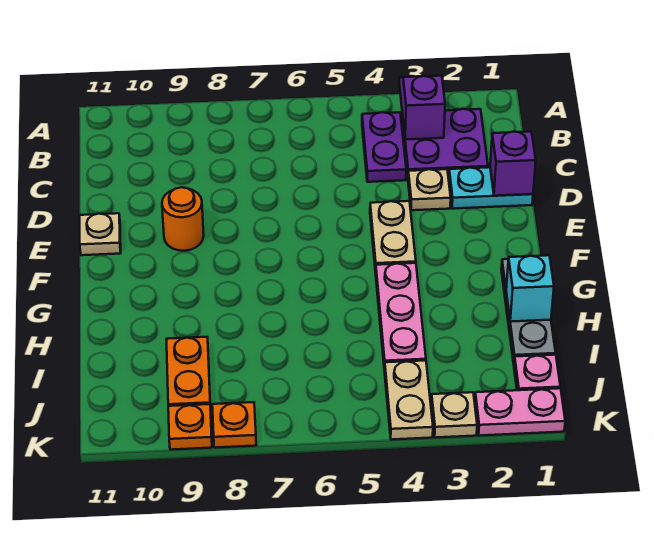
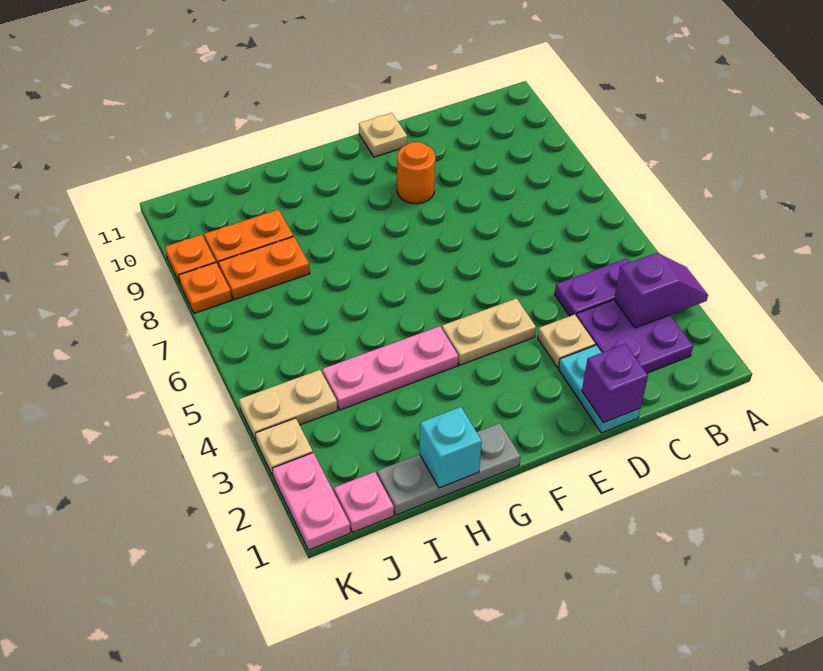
none -> orange plate I8:J8 level 1

